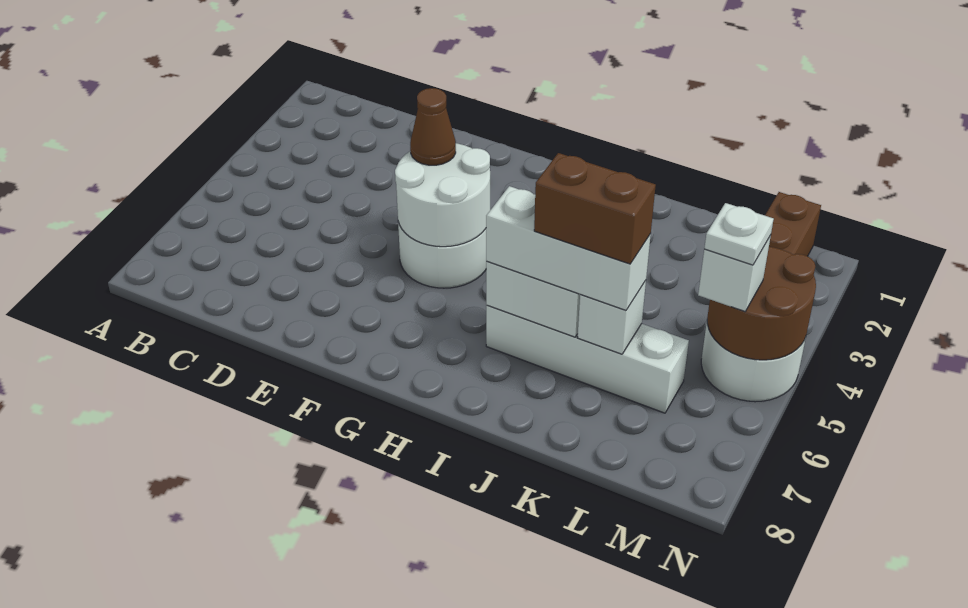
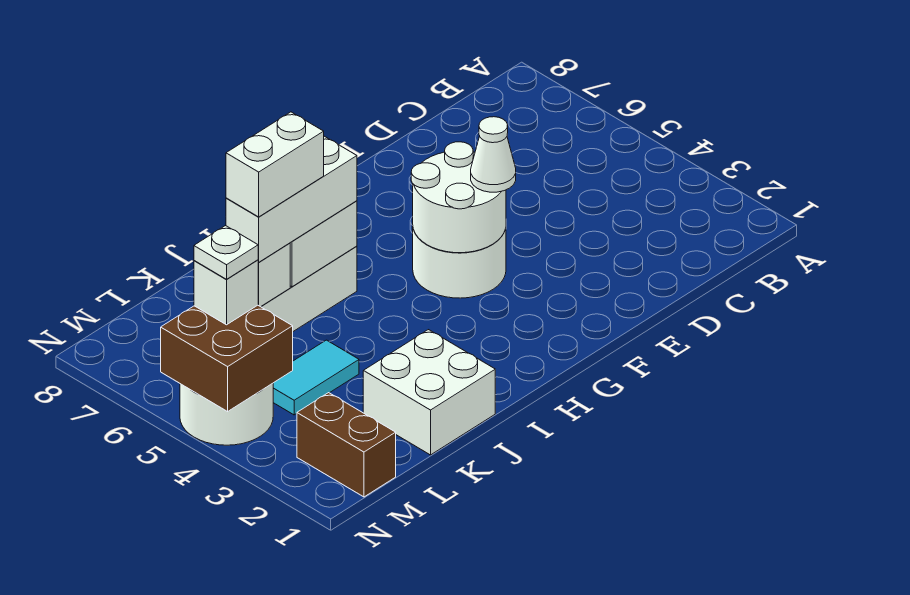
brown cone F4 level 3 -> white cone F4 level 3
none -> white brick J1:K2 level 1
brown brick J6:K6 level 4 -> white brick J6:K6 level 4
none -> cyan tile K4:L4 level 1
brown round brick M4:N5 level 2 -> brown brick M4:N5 level 2

